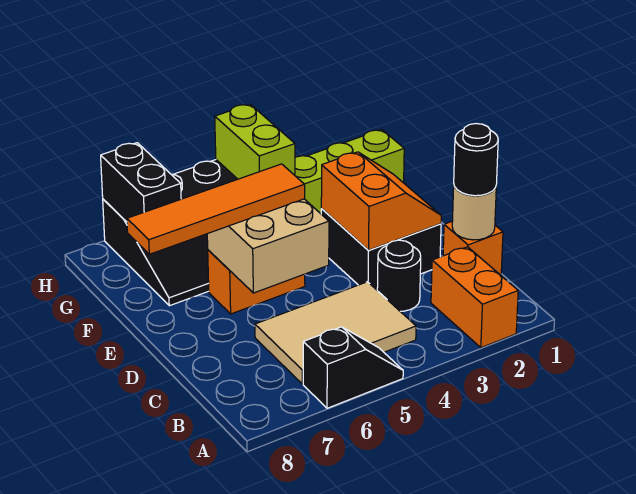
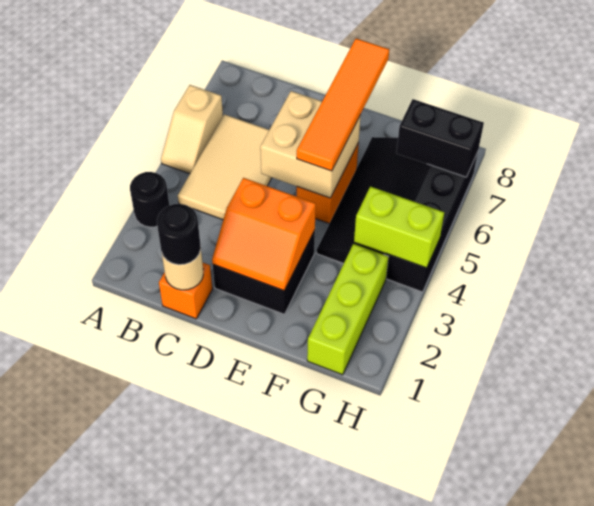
orange brick A2:B2 level 1 -> none
black slope A5:A6 level 1 top 6 -> tan slope A5:A6 level 1 top 6
black round brick C3 level 1 -> black round brick A3 level 1

